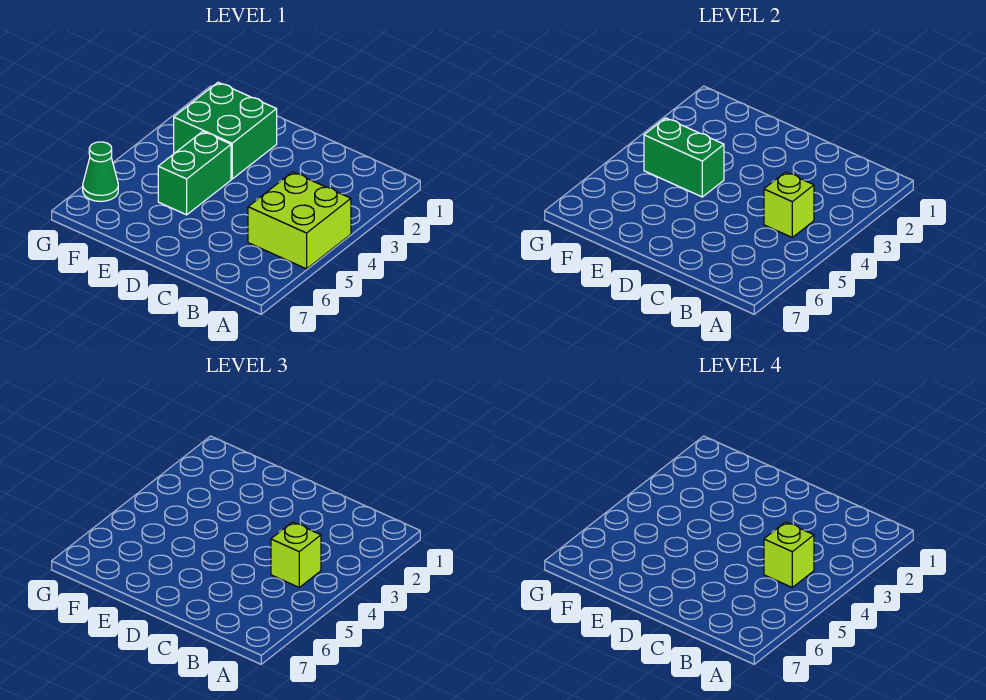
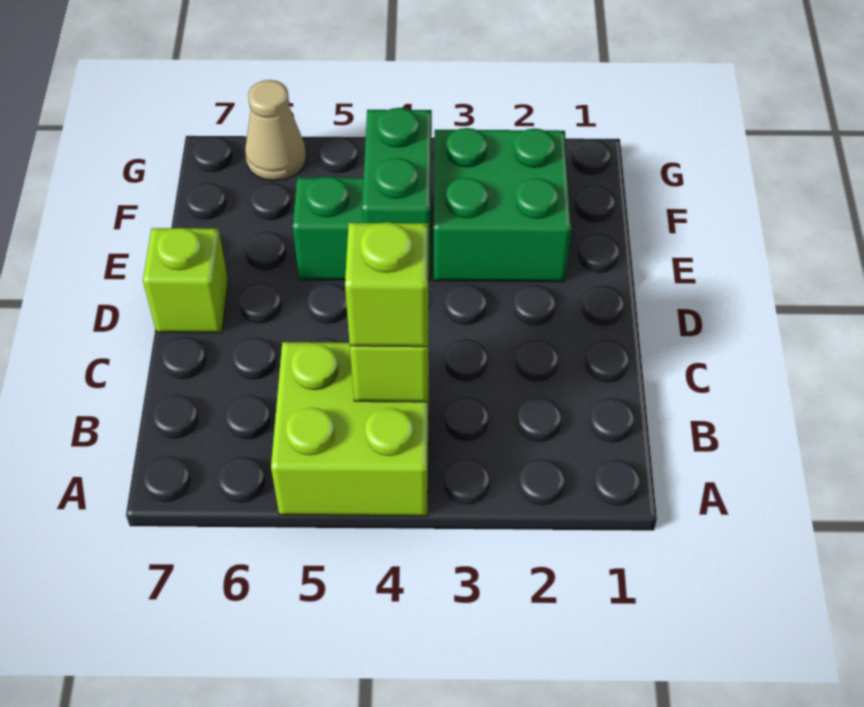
lime brick B4 level 4 -> lime brick D7 level 1
green brick E4:F4 level 2 -> green plate E4:F4 level 2
green cone G6 level 1 -> tan cone G6 level 1

